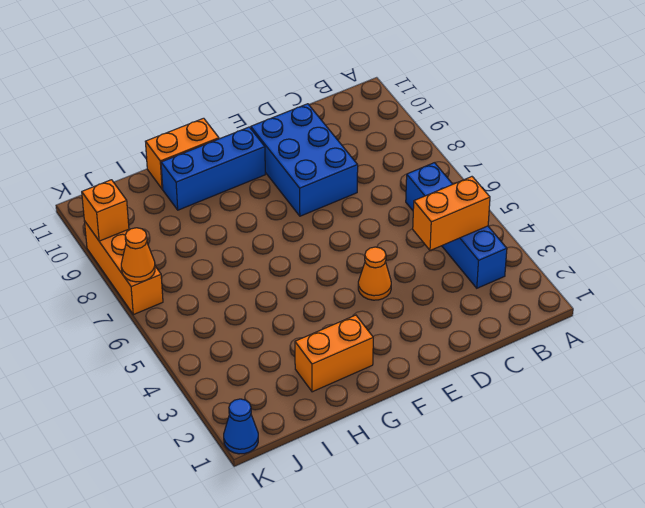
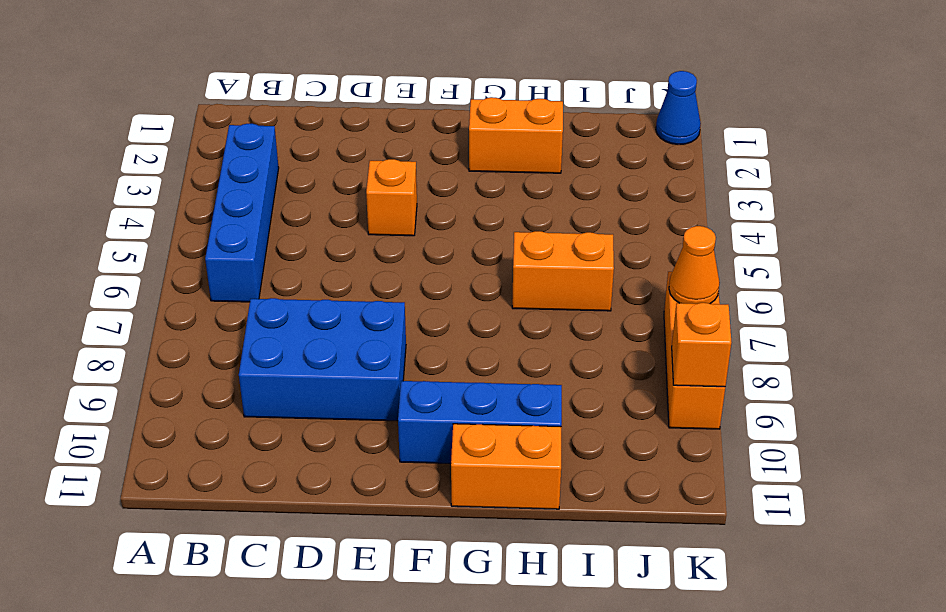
orange brick B4:C4 level 2 -> orange brick H6:I6 level 1
blue brick D8:E10 level 1 -> blue brick C8:E9 level 1
orange cone E4 level 1 -> orange brick E4 level 1

